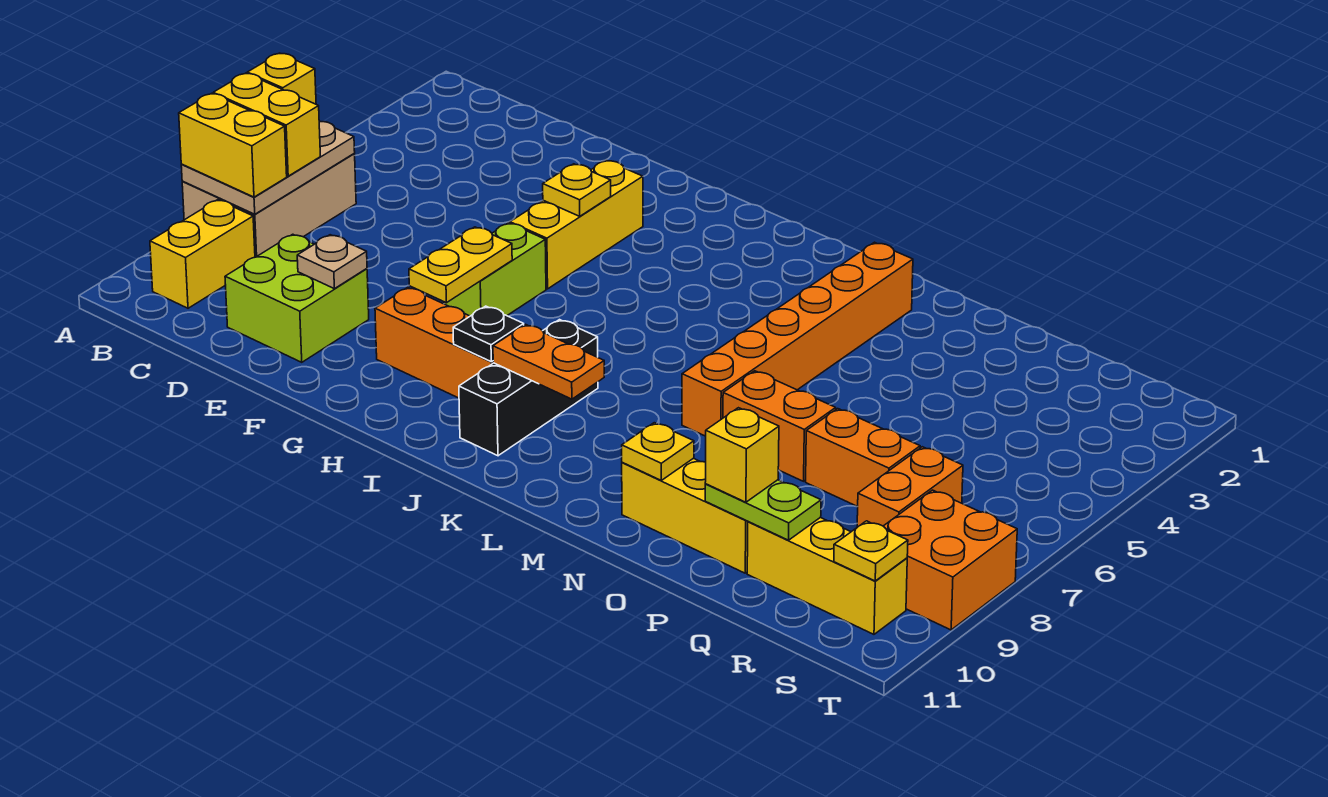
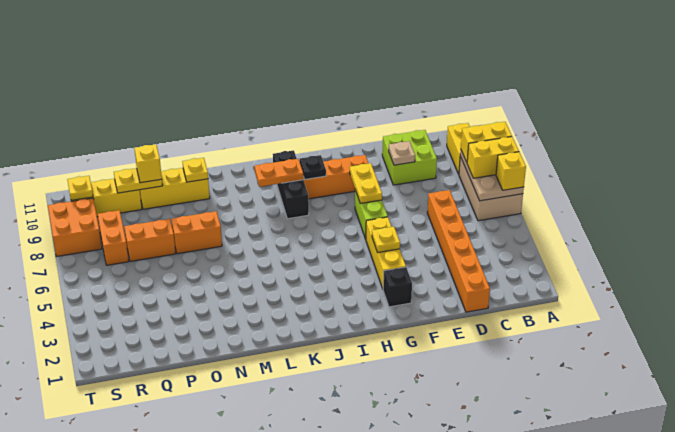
none -> black brick G2 level 1
orange brick M2:M7 level 1 -> orange brick D1:D6 level 1
lime plate P10:Q10 level 2 -> yellow plate P10:Q10 level 2

